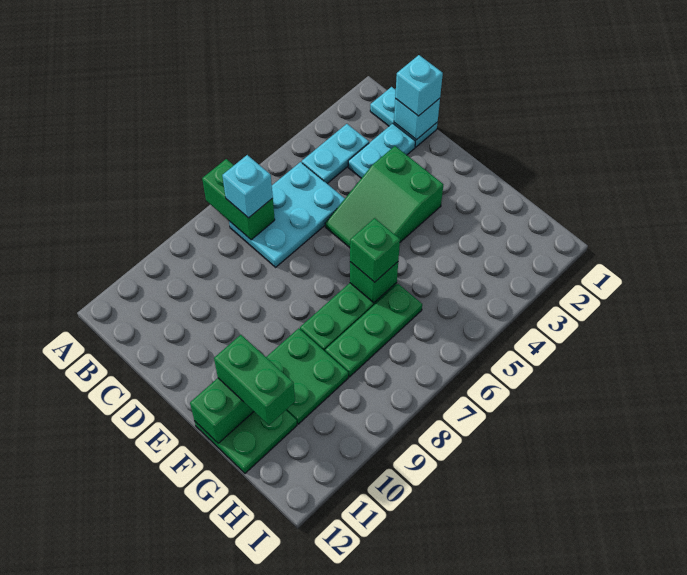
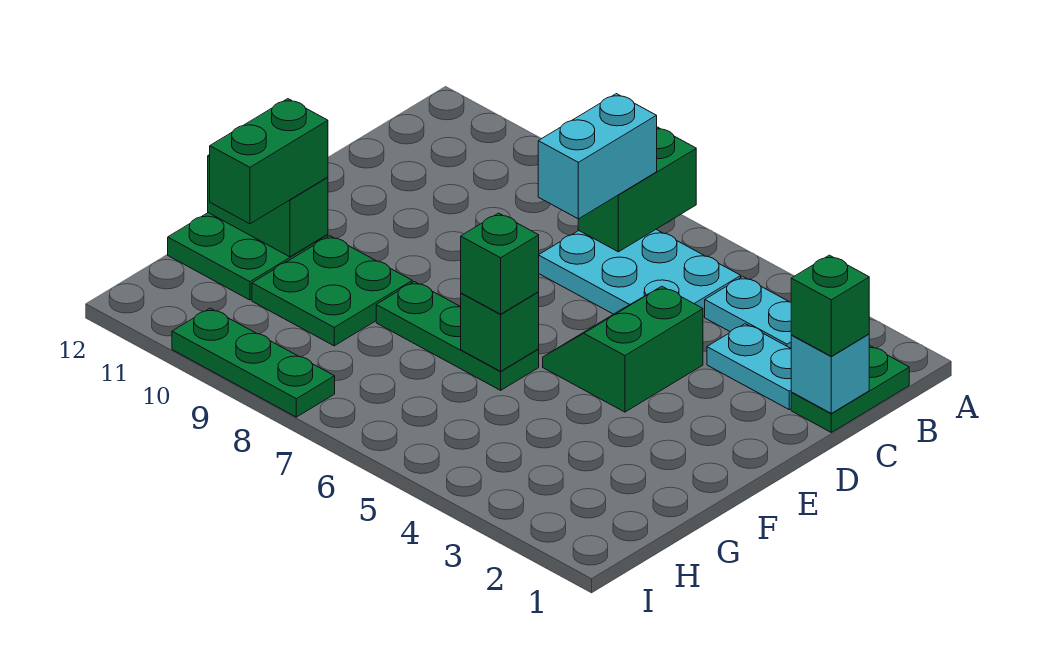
cyan plate B1:C1 level 1 -> green plate B1:C1 level 1
cyan brick B7 level 3 -> cyan brick B7:C7 level 3
cyan brick C1 level 3 -> green brick C1 level 3
green slope D3:E5 level 1 top 3 -> green slope D4:E5 level 1 top 4
green plate G6:G8 level 1 -> green plate I8:I10 level 1

